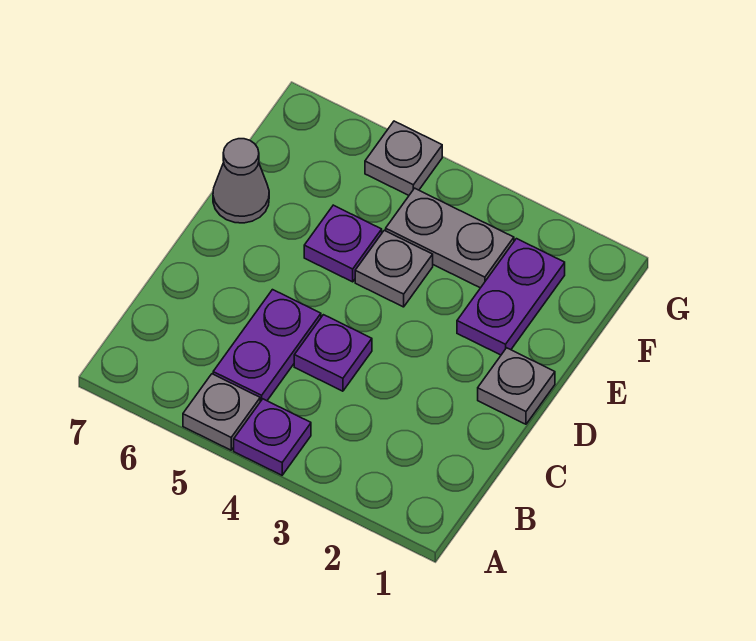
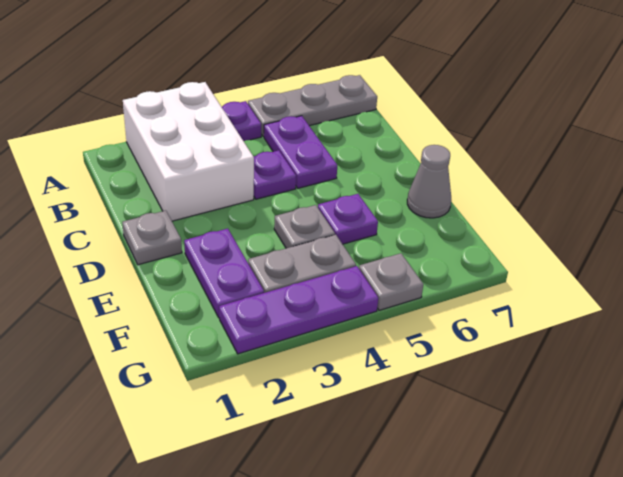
none -> white brick A2:C3 level 1
grey plate A5 level 1 -> grey plate A5:A7 level 1
none -> purple plate G2:G4 level 1

